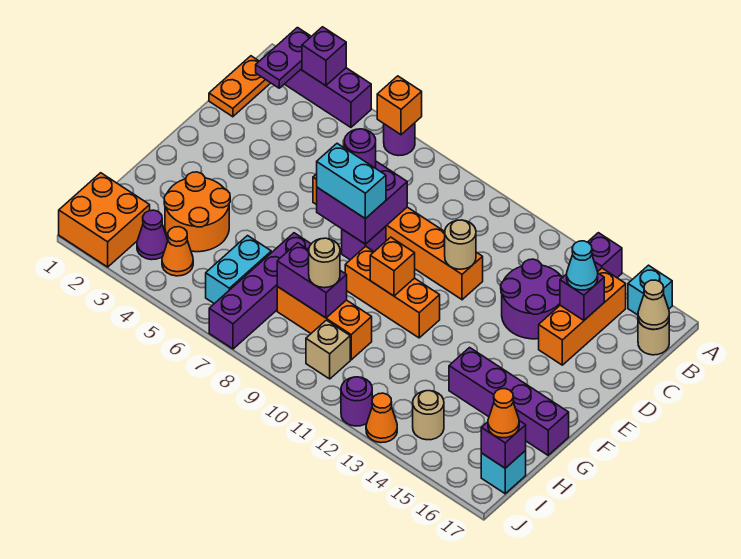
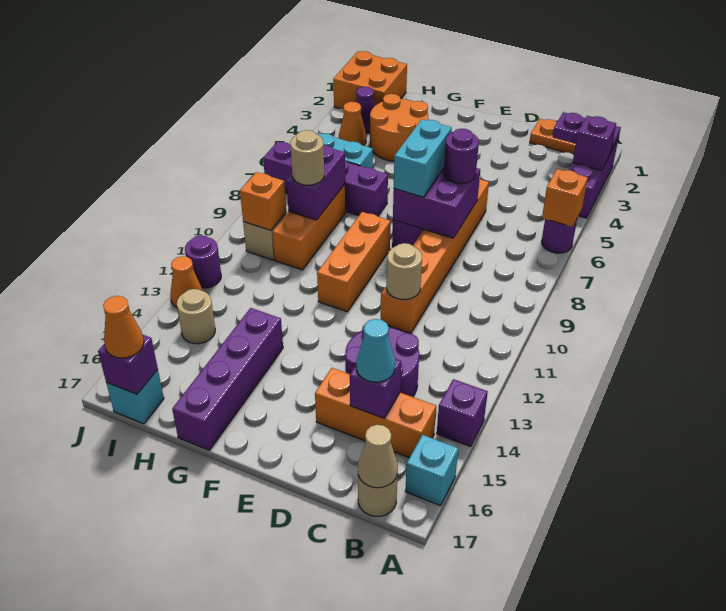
orange brick F10 level 2 -> orange brick I10 level 2

